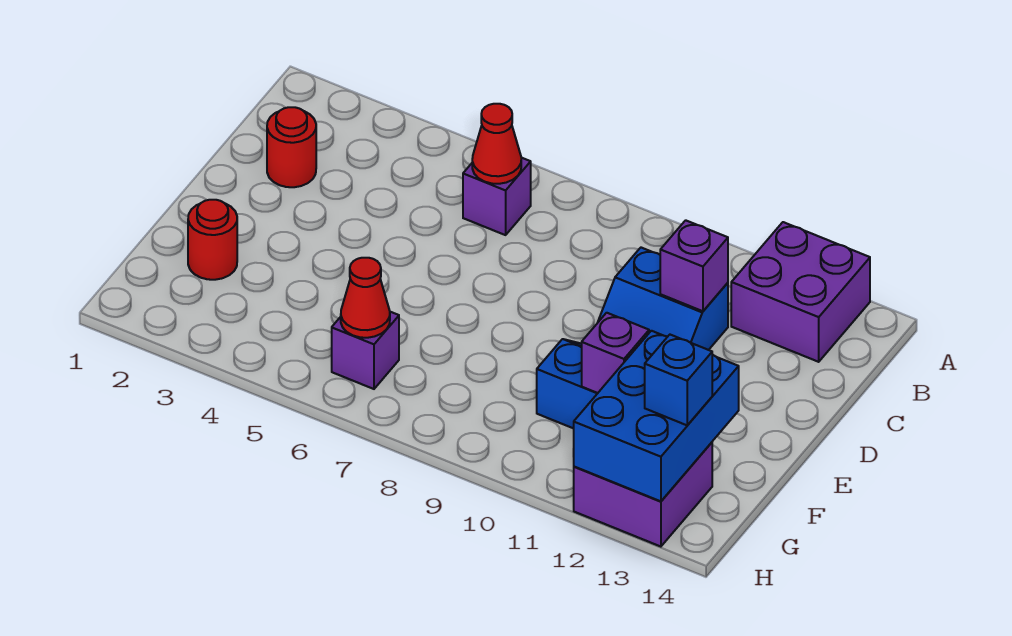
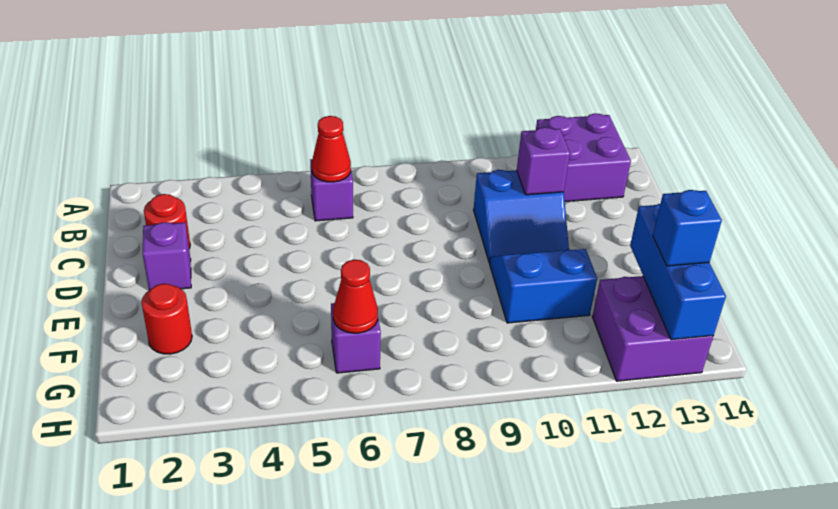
purple brick F11 level 2 -> purple brick D2 level 1
blue brick F12:H13 level 2 -> blue brick F13:H13 level 2

